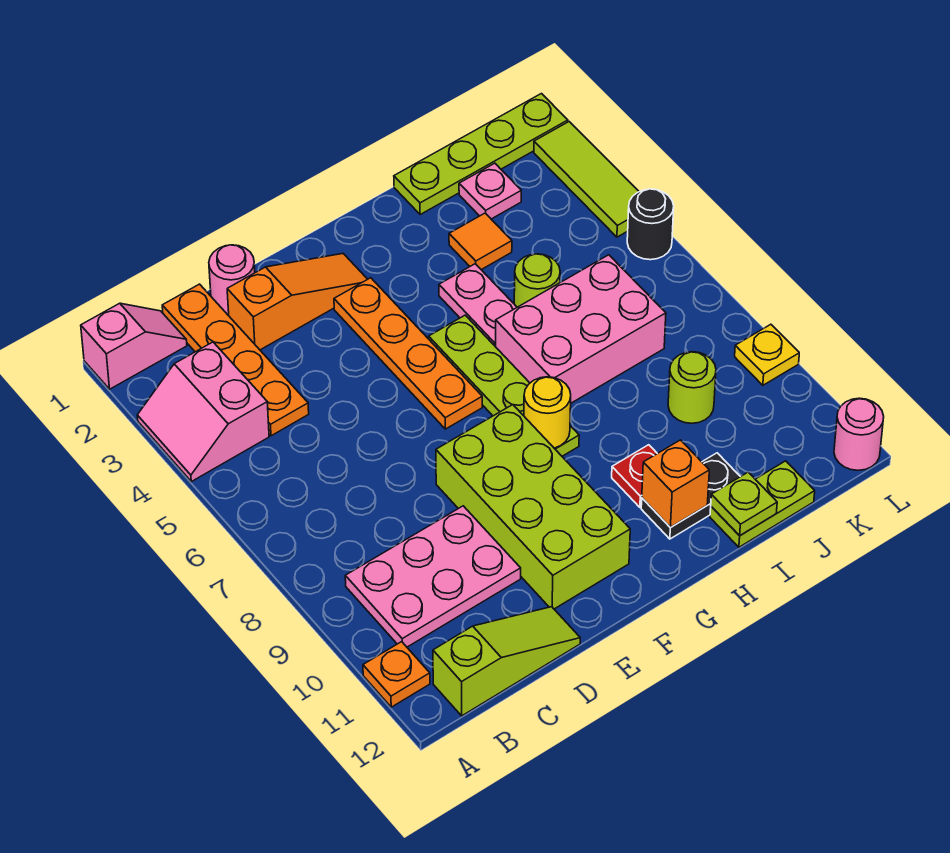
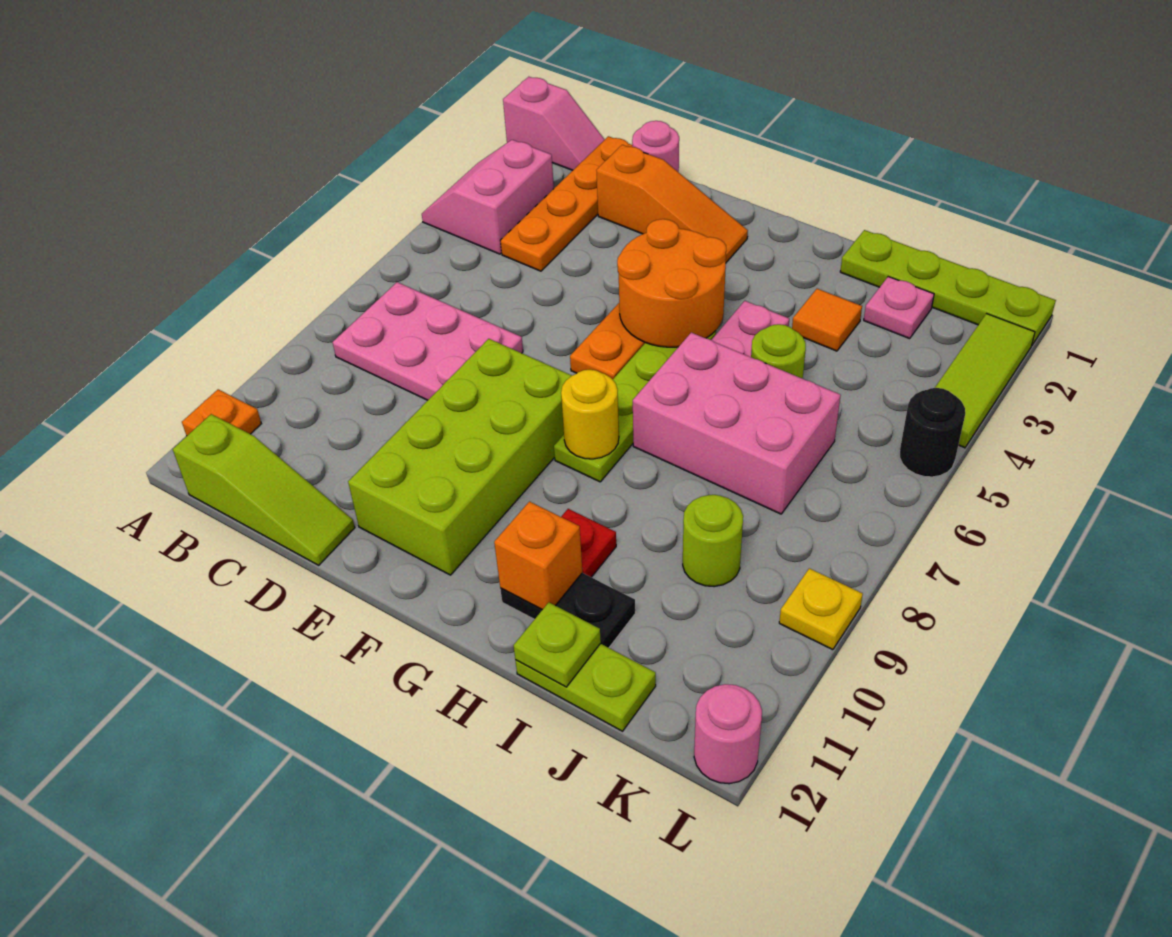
pink plate B9:D10 level 1 -> pink plate B7:D8 level 1
none -> orange round brick F4:G5 level 2

